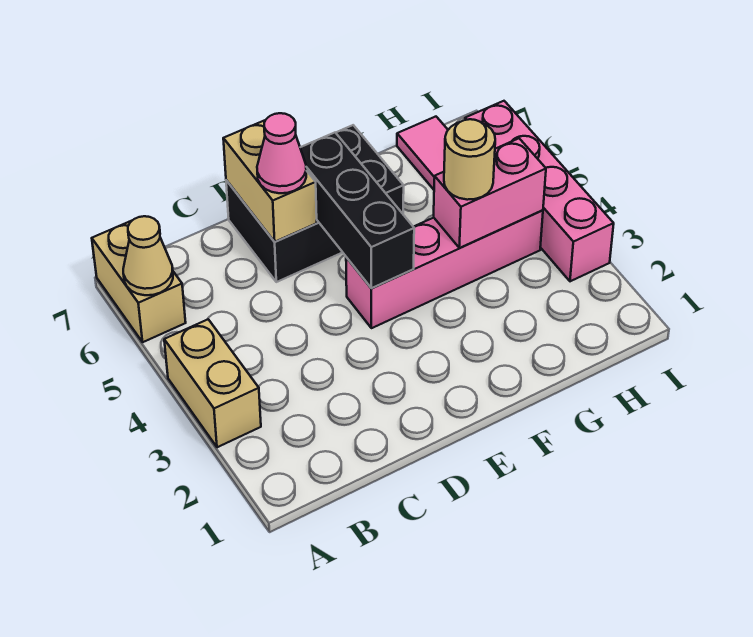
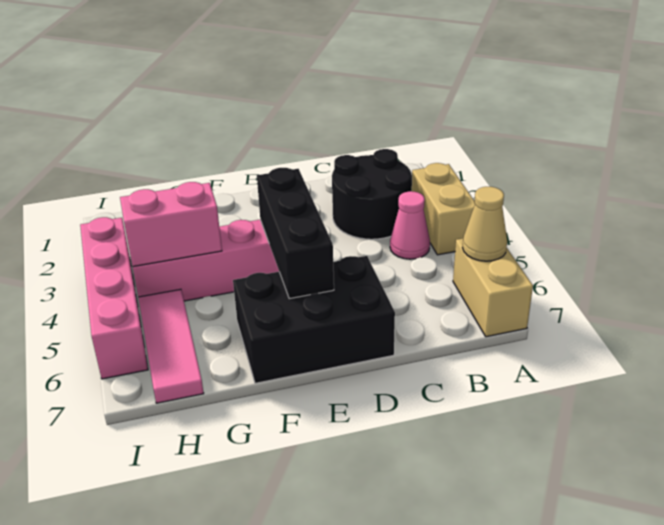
none -> black round brick B2:C3 level 1
tan brick D6:D7 level 2 -> none
pink cone D6 level 3 -> pink cone B4 level 1
tan round brick G4 level 3 -> none

